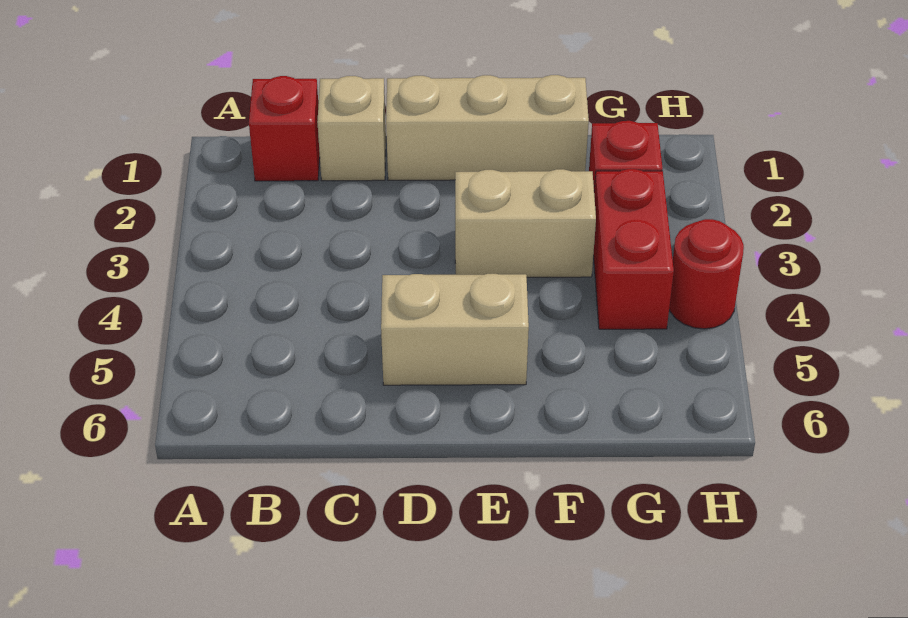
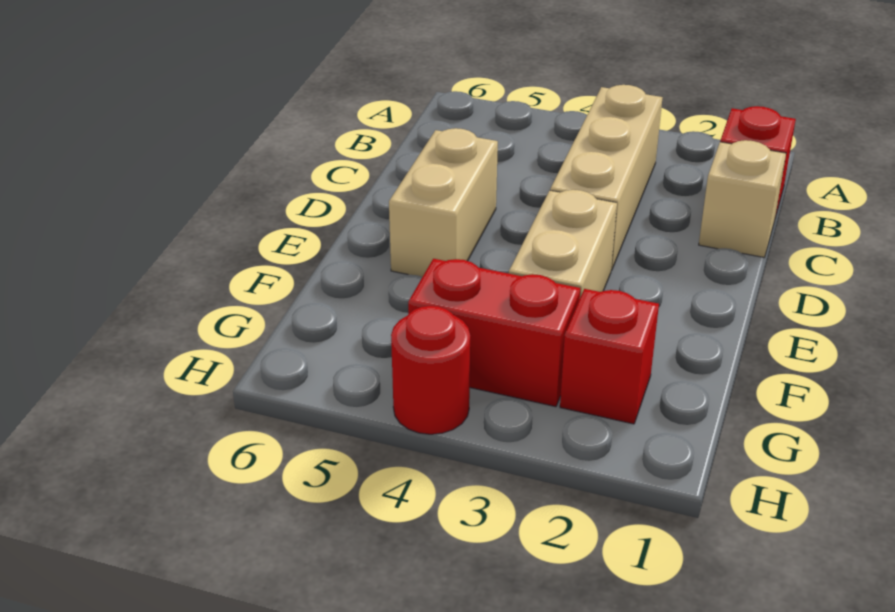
tan brick D1:F1 level 1 -> tan brick B3:D3 level 1

